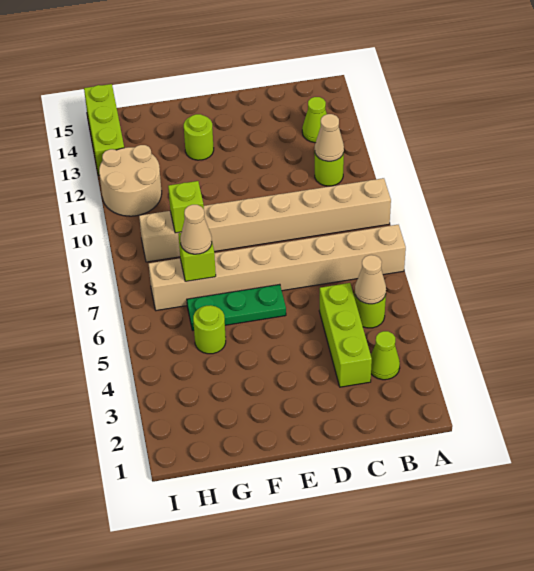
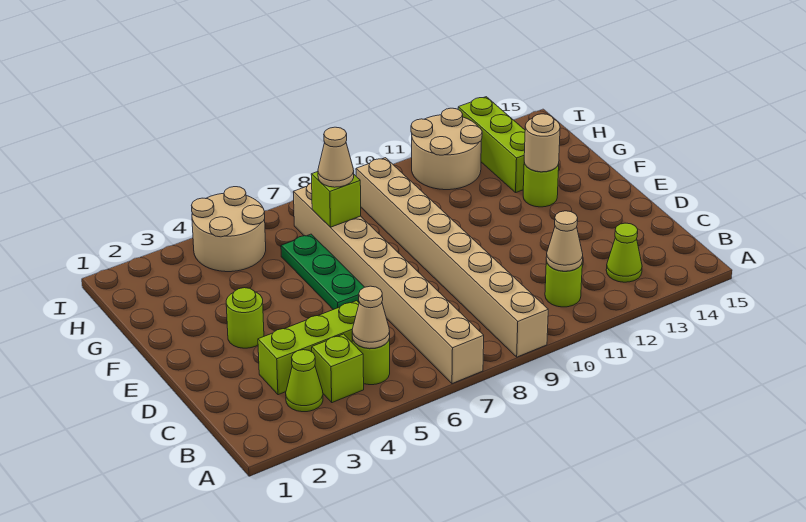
none -> tan round brick F13 level 2
lime round brick G5 level 1 -> lime round brick E3 level 1
lime brick G9 level 2 -> lime brick B4 level 1
none -> tan round brick H4:I5 level 1
lime brick I13:I15 level 1 -> lime brick G13:I13 level 1

